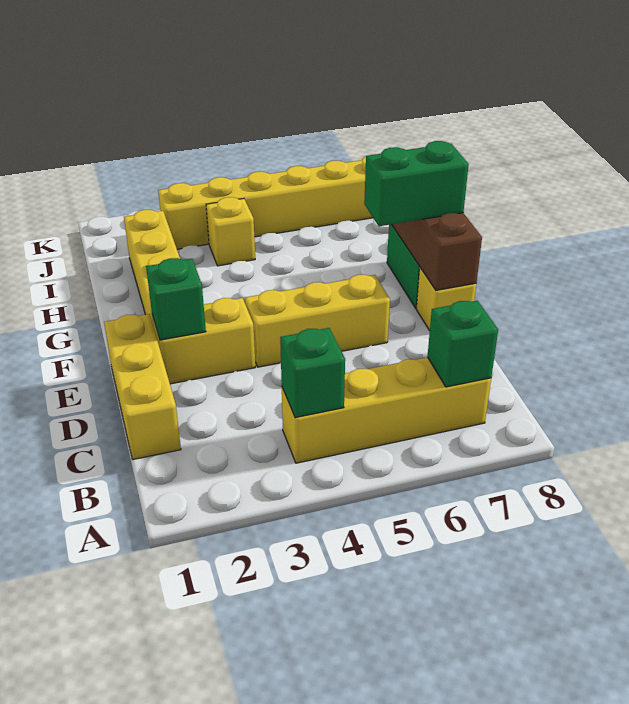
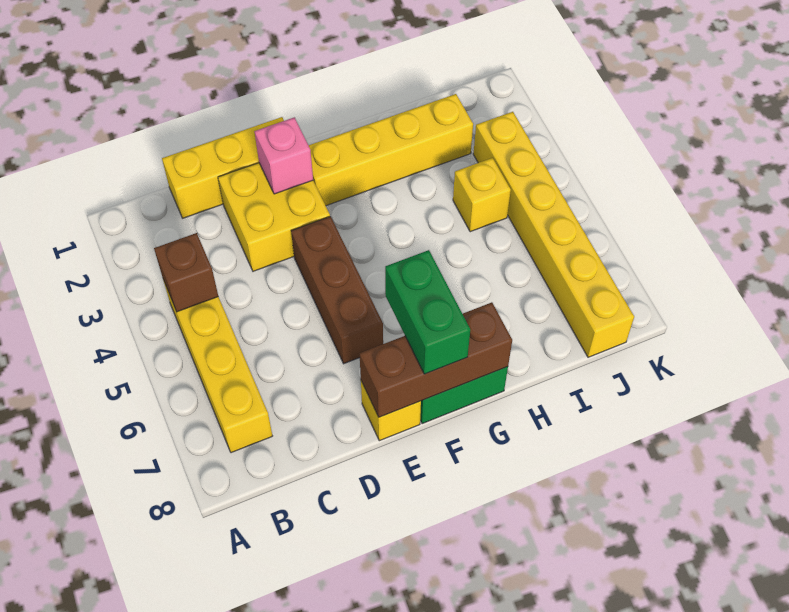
green brick B4 level 2 -> brown brick B4 level 2
green brick B7 level 2 -> none
yellow brick E2:E3 level 1 -> yellow brick D2:E3 level 1
green brick E2 level 2 -> pink brick E2 level 2
yellow brick E4:E6 level 1 -> brown brick E4:E6 level 1

